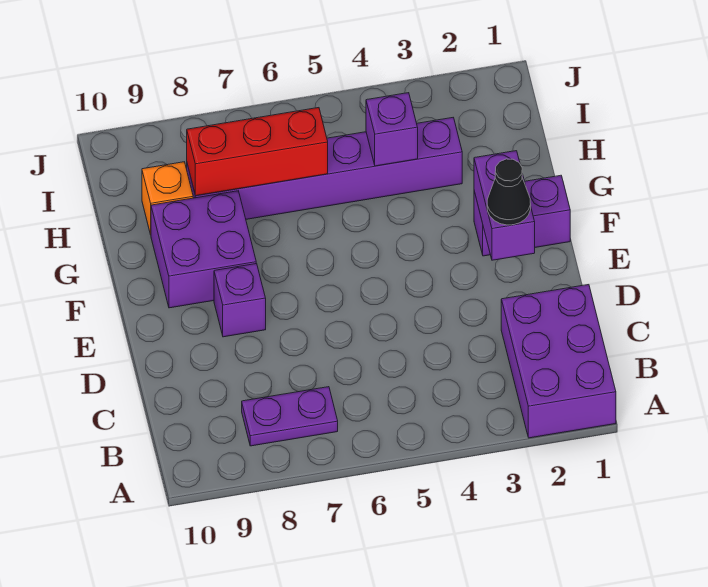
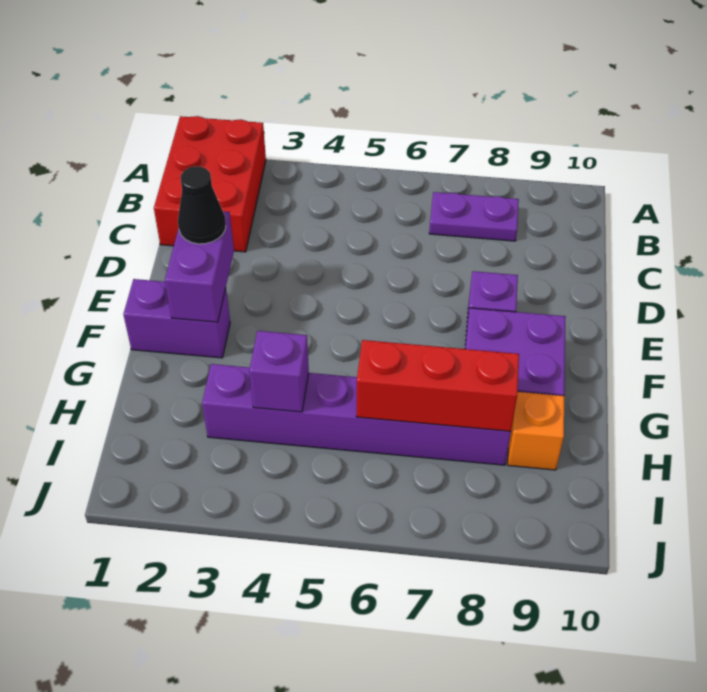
purple brick A1:C2 level 1 -> red brick A1:C2 level 1

